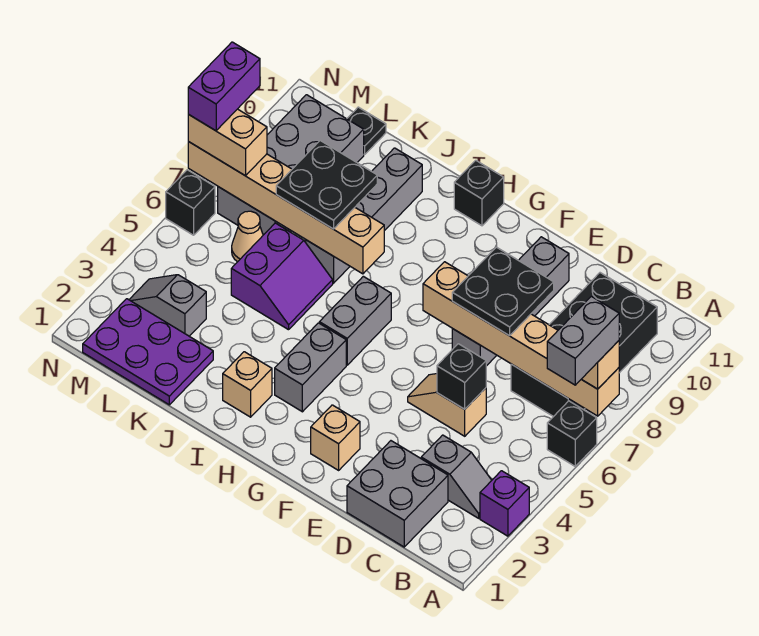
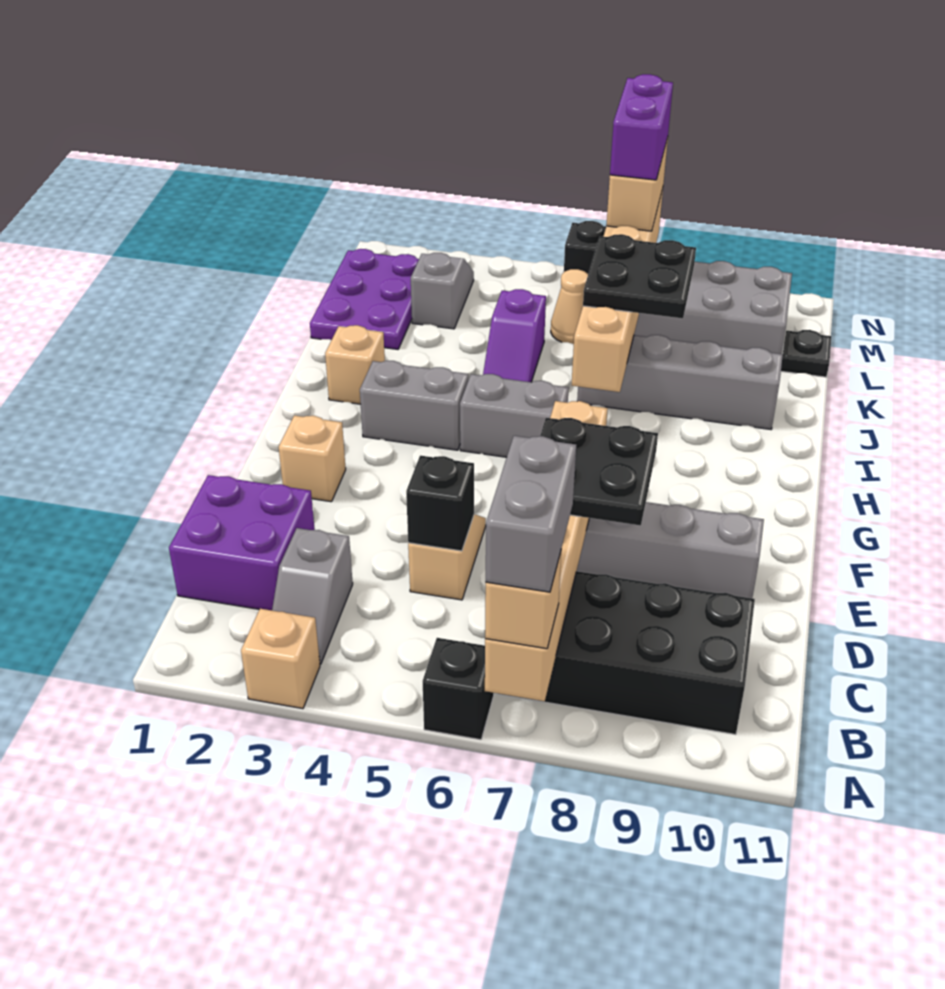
purple brick A3 level 1 -> tan brick A3 level 1
grey brick A6:A7 level 4 -> grey brick A7:B7 level 4
grey brick C1:D2 level 1 -> purple brick C1:D2 level 1
black brick H11 level 1 -> none
purple slope J5:K6 level 1 top K -> purple slope J5:K5 level 1 top K
purple brick N7:N8 level 4 -> purple brick M7:N7 level 4

